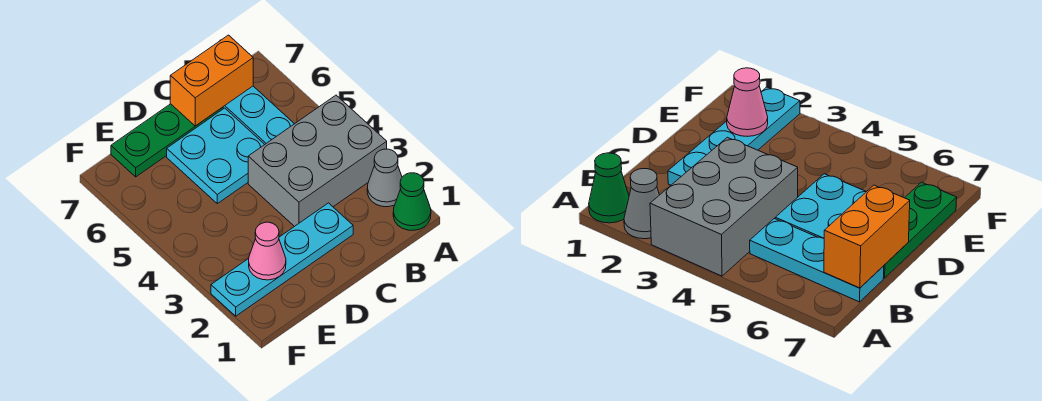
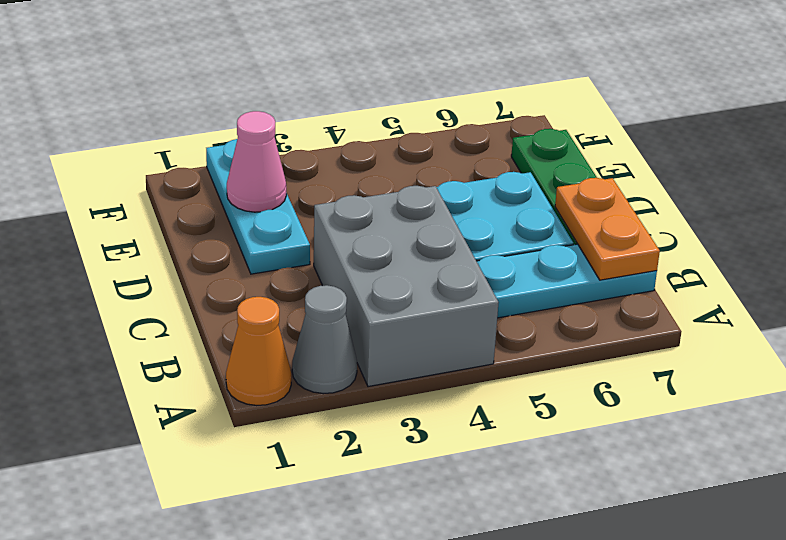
green cone A1 level 1 -> orange cone A1 level 1
orange brick B7:C7 level 2 -> orange plate B7:C7 level 2
cyan plate C2:F2 level 1 -> cyan plate D2:F2 level 1

